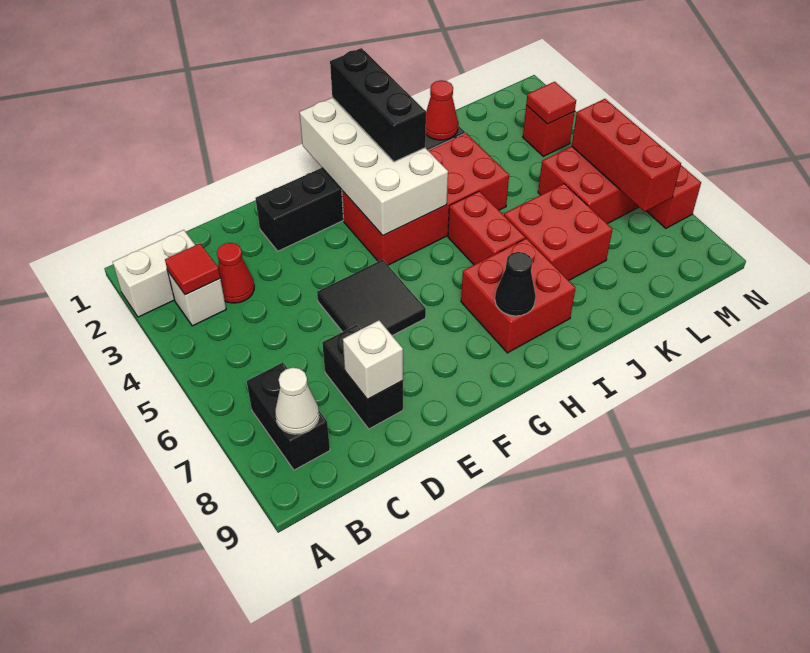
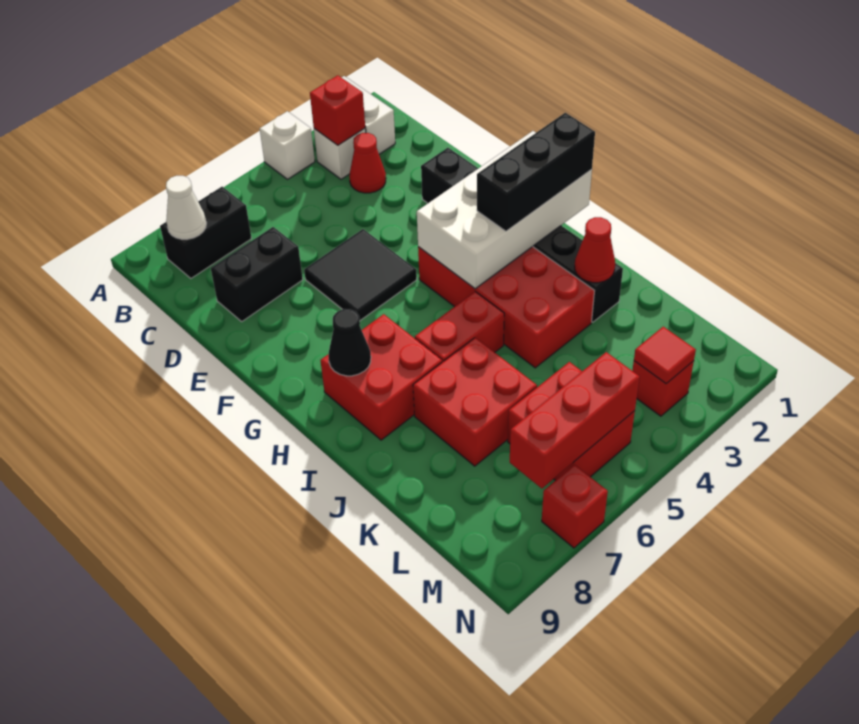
red tile B3 level 2 -> red brick B3 level 2
white brick D8 level 2 -> white brick A4 level 1

